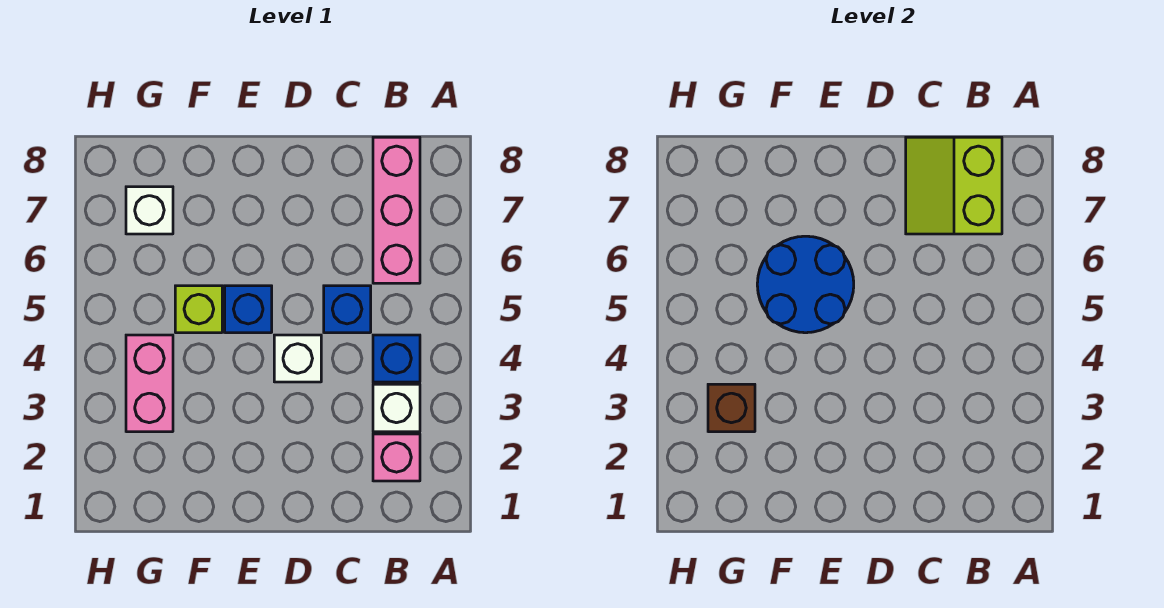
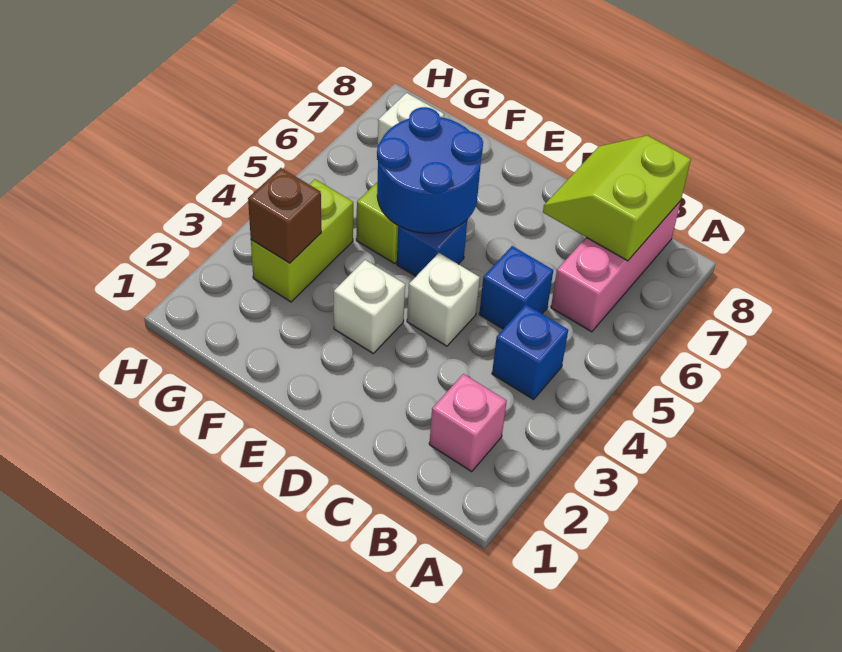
white brick B3 level 1 -> white brick E3 level 1
pink brick G3:G4 level 1 -> lime brick G3:G4 level 1

